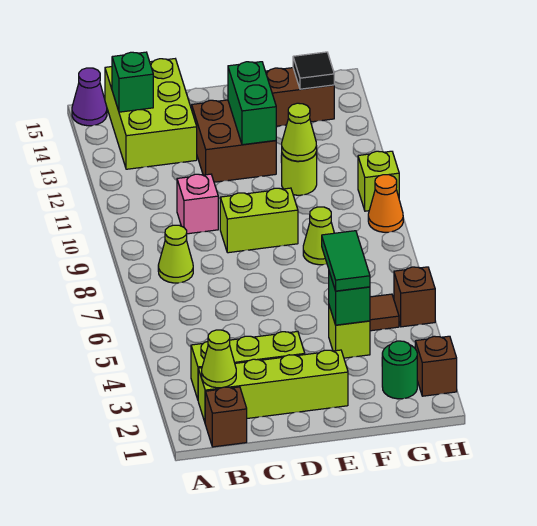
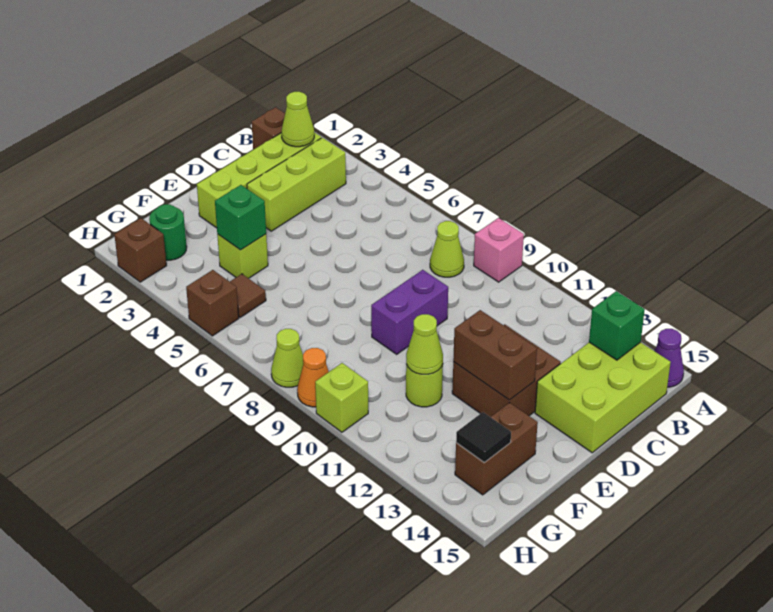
lime brick B13:C15 level 1 -> lime brick B14:D15 level 1
pink brick C10 level 1 -> pink brick A9 level 1
lime brick D9:E9 level 1 -> purple brick D9:E9 level 1
green brick E12:E13 level 2 -> brown brick E12:E13 level 2
green tile F4:F5 level 3 -> none
lime cone F8 level 1 -> lime cone H8 level 1

